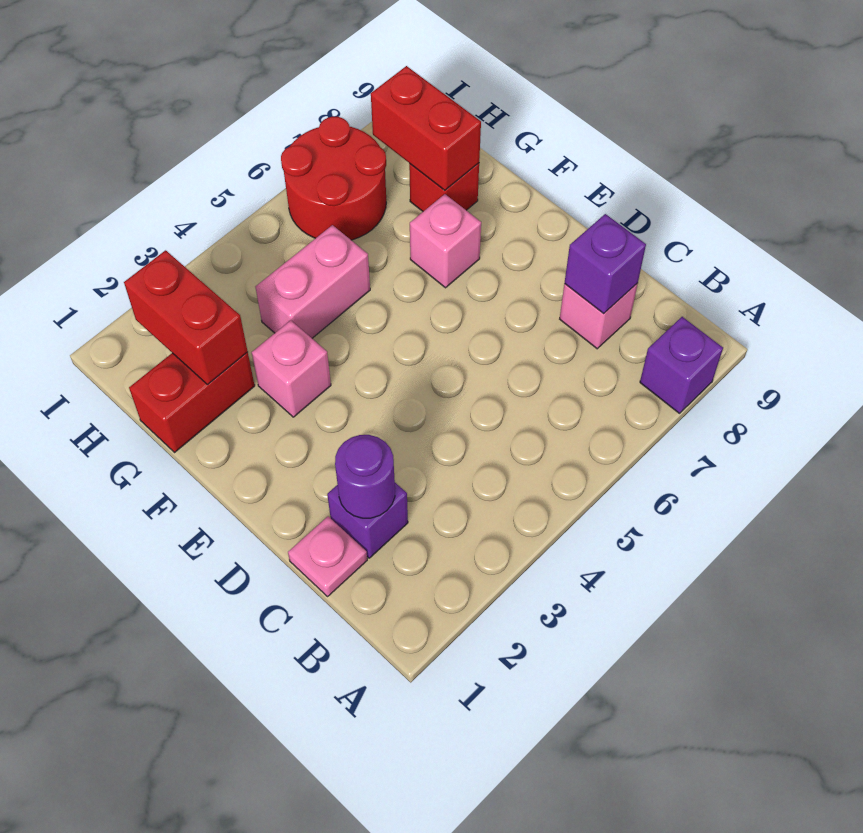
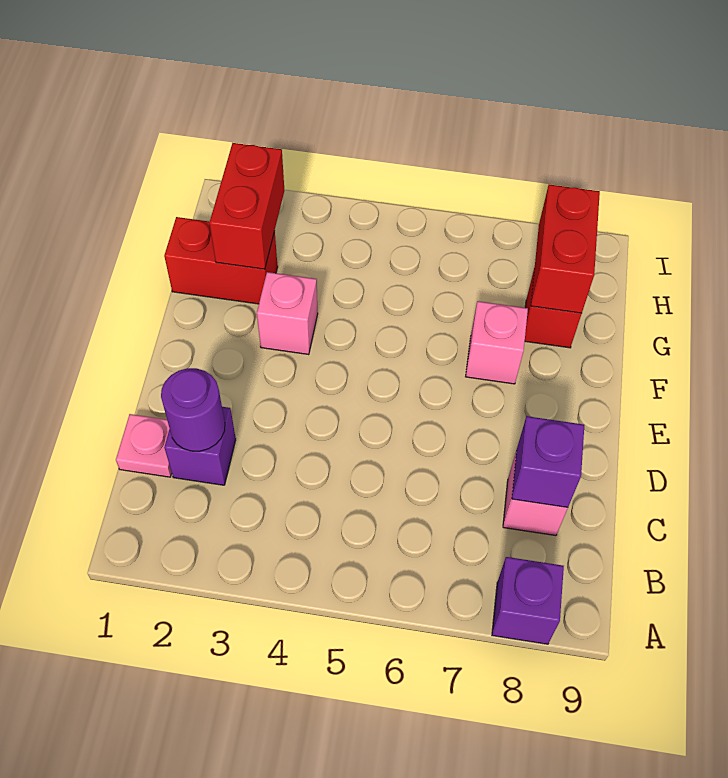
pink brick G4:G5 level 1 -> none
red round brick H6:I7 level 1 -> none

